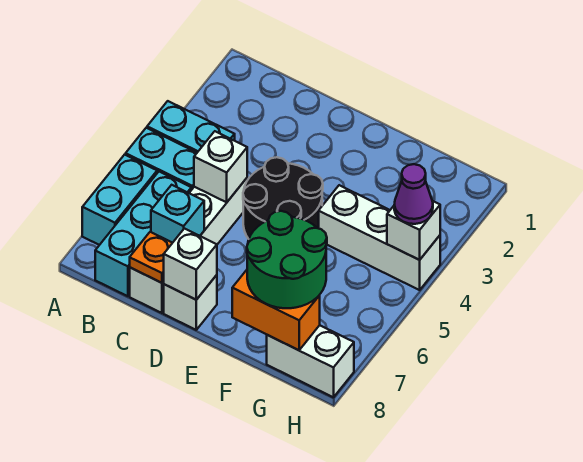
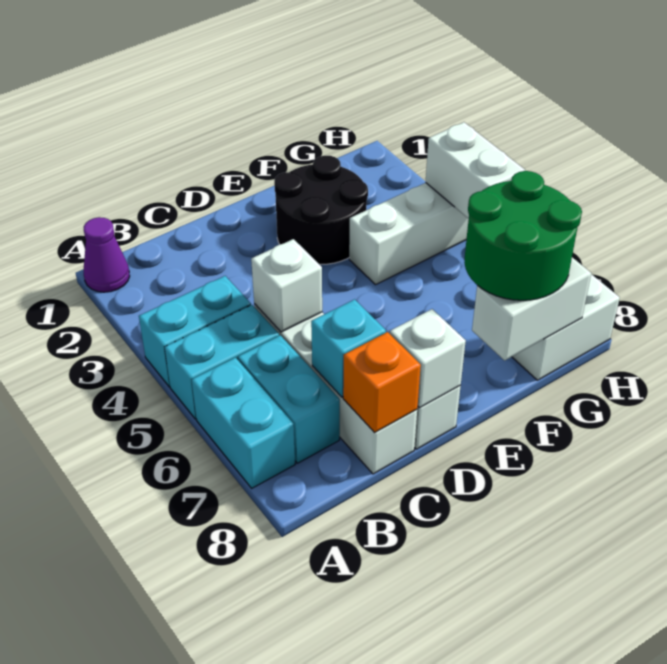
cyan brick B6:B8 level 1 -> cyan brick B6:B7 level 1
orange plate C8 level 2 -> orange brick C8 level 2
black round brick D4:E5 level 1 -> black round brick E2:F3 level 1
orange brick F8:G8 level 2 -> white brick F8:G8 level 2
white brick H4 level 2 -> white brick H4:H5 level 2
purple cone H4 level 3 -> purple cone A1 level 1

